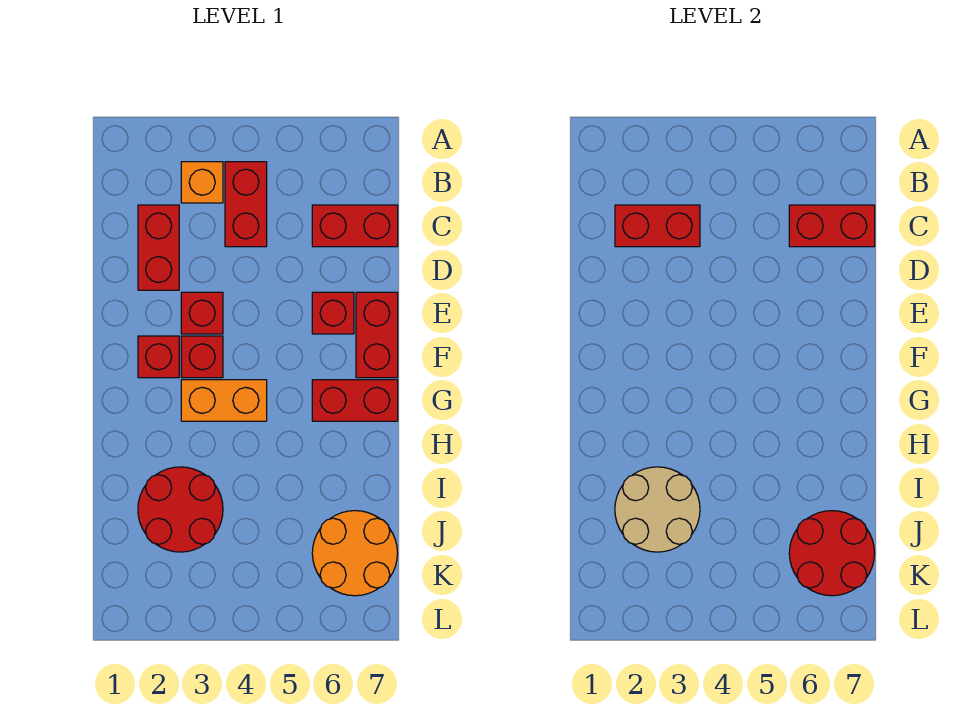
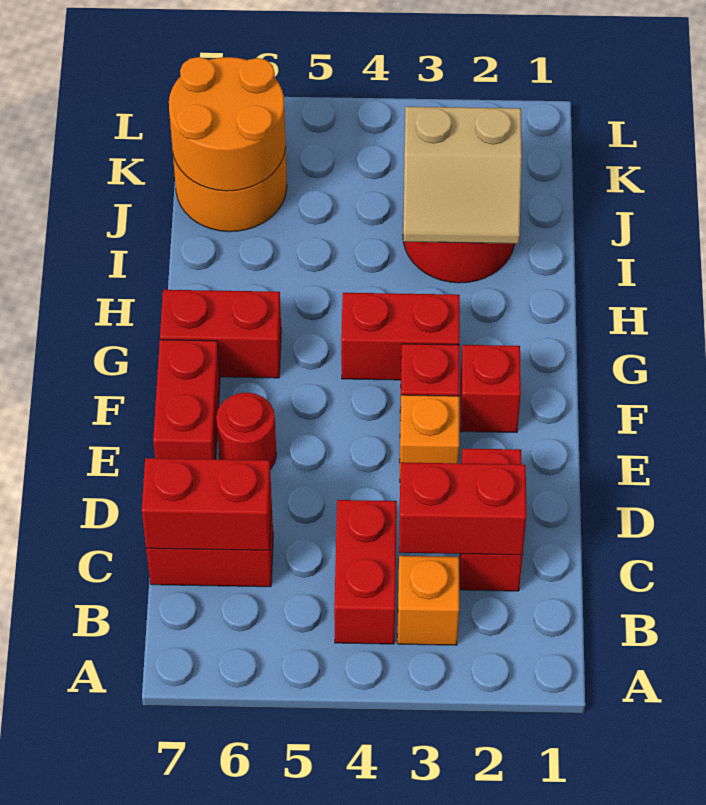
red brick E3 level 1 -> orange brick E3 level 1
red brick E6 level 1 -> red round brick E6 level 1
orange brick G3:G4 level 1 -> red brick G3:G4 level 1
tan round brick I2:J3 level 2 -> tan slope I2:J3 level 2 top J
red round brick J6:K7 level 2 -> orange round brick J6:K7 level 2

